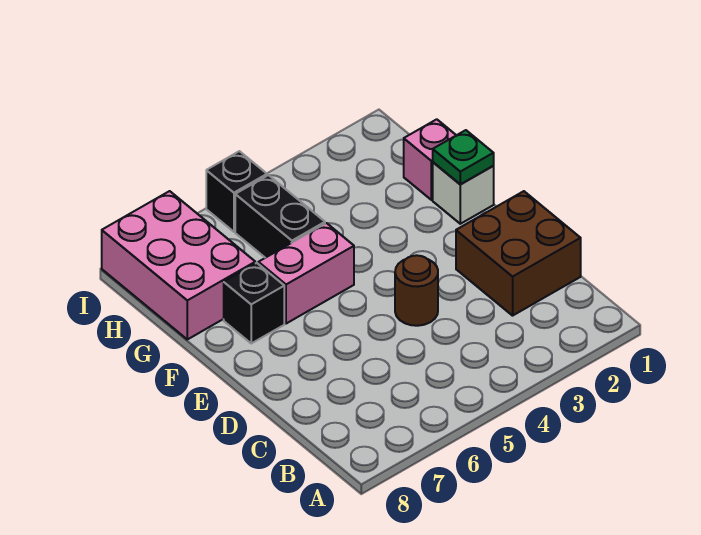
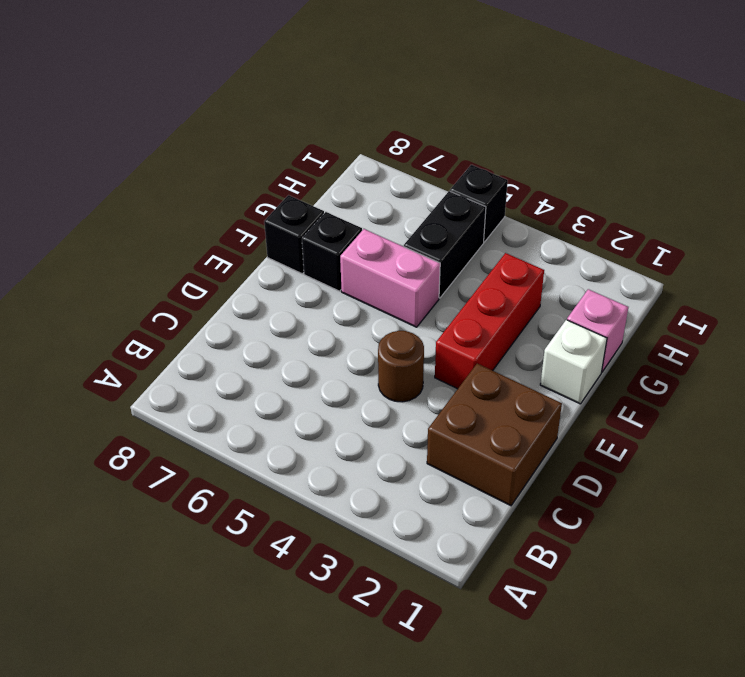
none -> red brick E3:G3 level 1
green plate F1 level 2 -> none
none -> black brick F8 level 1
pink brick G7:I8 level 1 -> none

